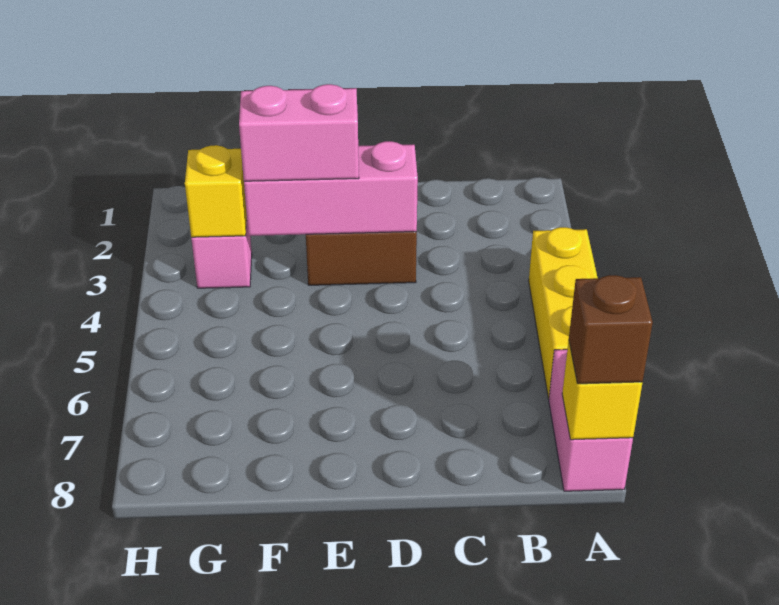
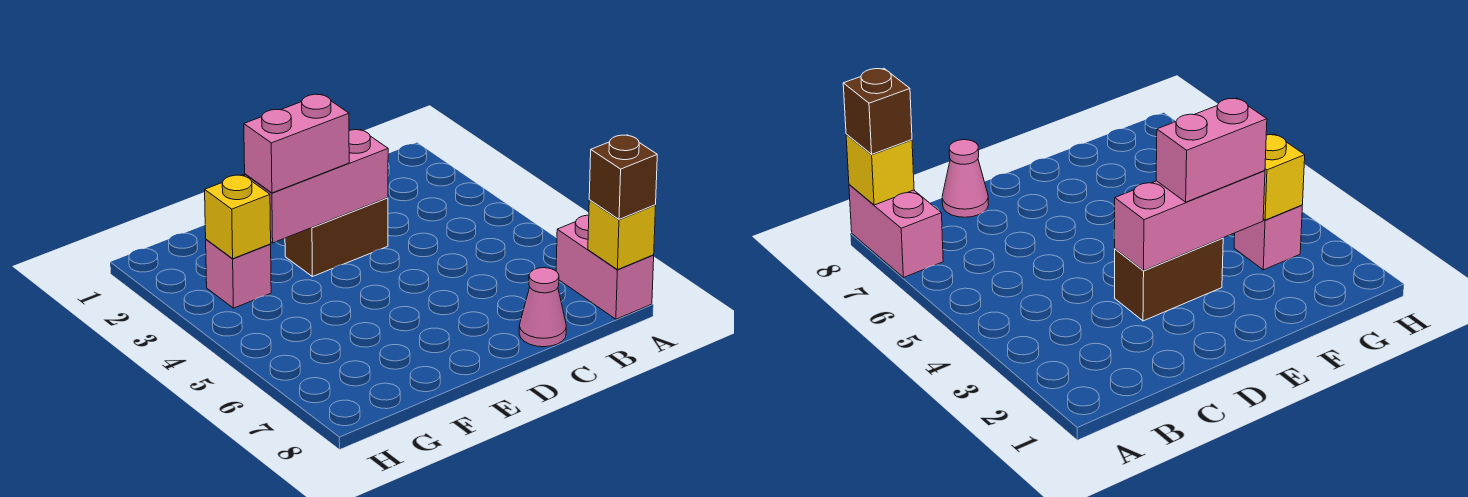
yellow brick A4:A6 level 1 -> none
none -> pink cone C8 level 1

